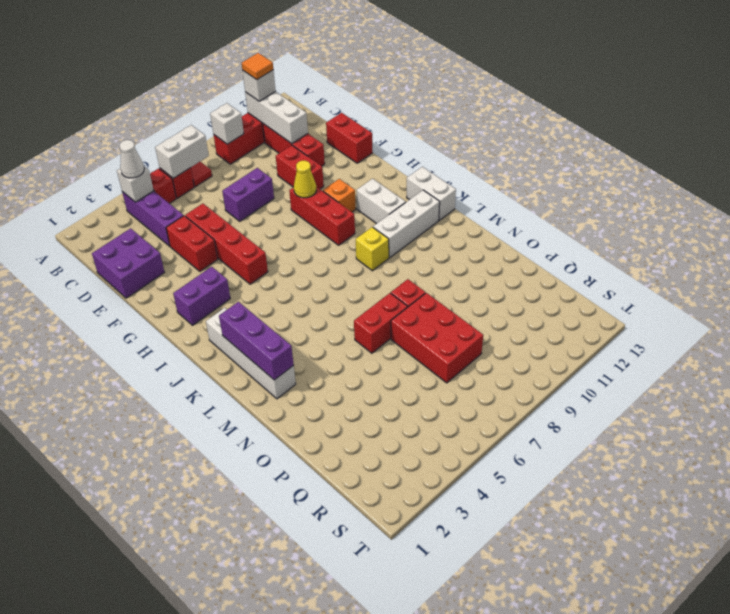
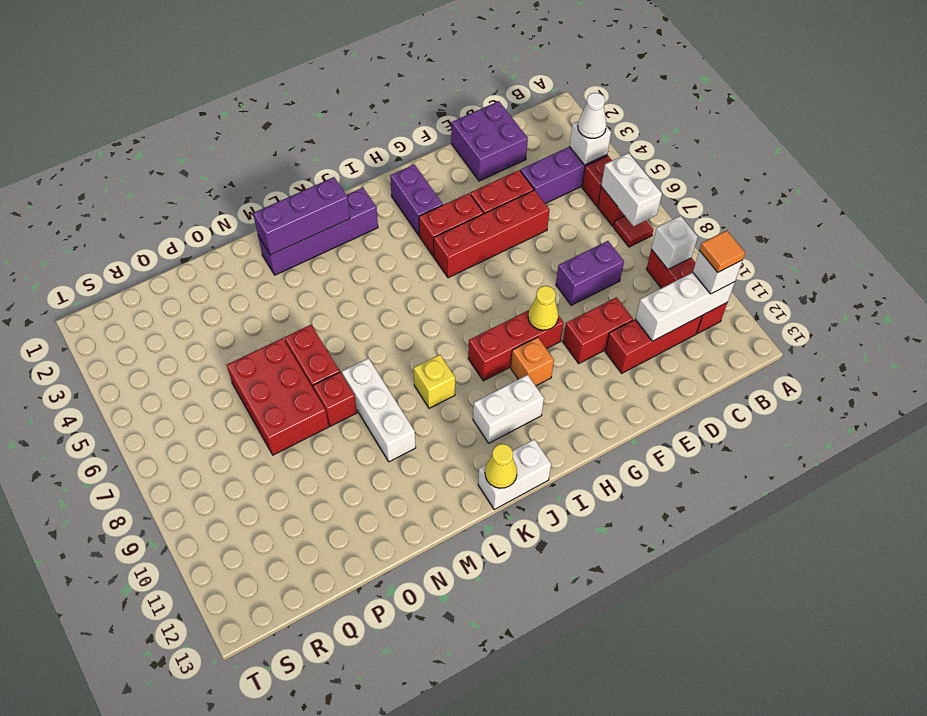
purple brick E7:E8 level 1 -> purple brick D8:E8 level 1
red brick E13:F13 level 1 -> red brick G4:H4 level 1
white brick J2:M2 level 1 -> purple brick J2:M2 level 1
white brick K10:K12 level 1 -> white brick M8:M10 level 1
none -> yellow cone K13 level 2
red brick O7:Q8 level 1 -> red brick O6:P8 level 1

